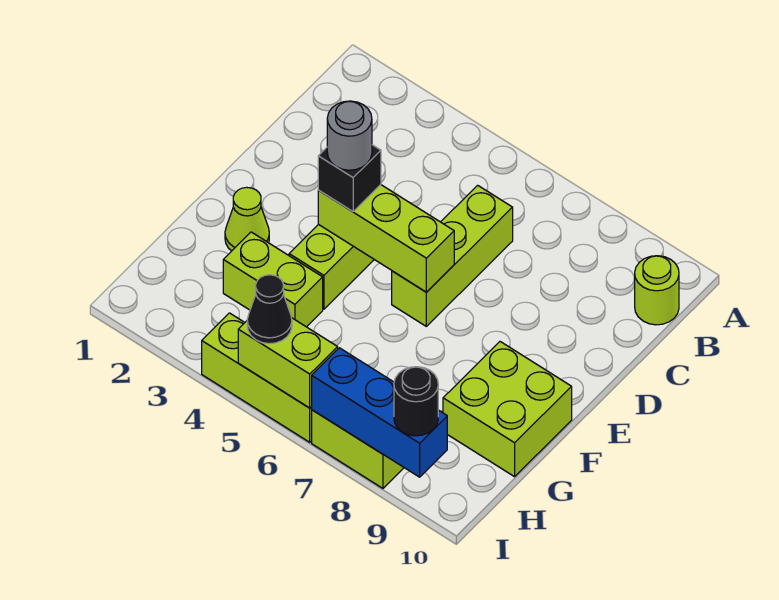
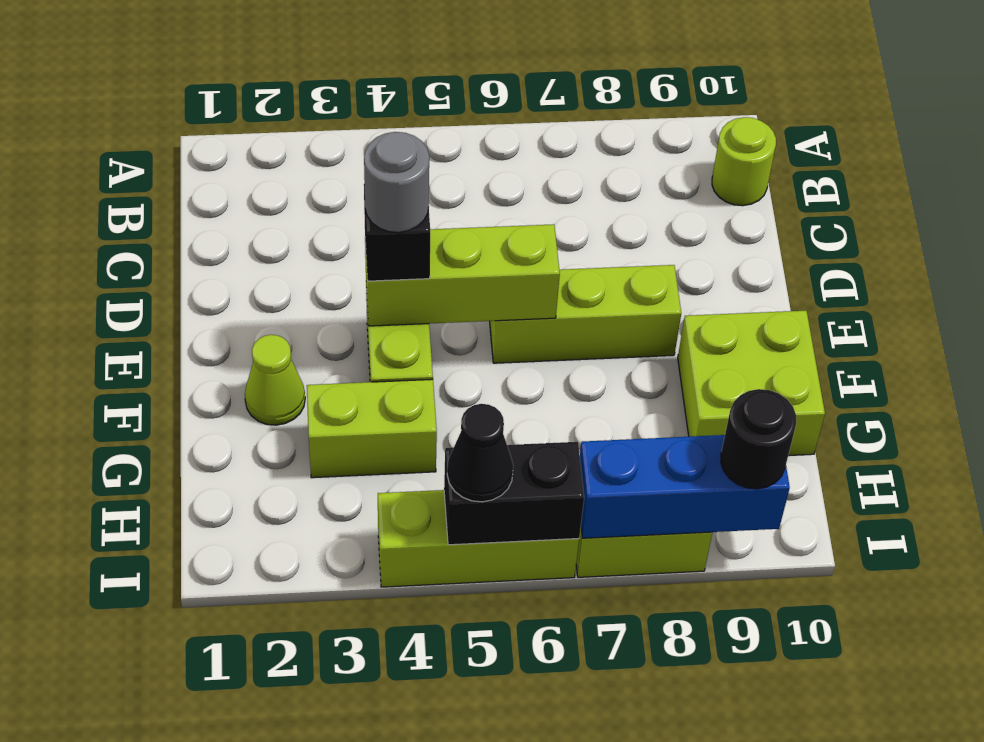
lime brick C6:E6 level 1 -> lime brick E6:E8 level 1
lime brick I5:I6 level 2 -> black brick I5:I6 level 2

